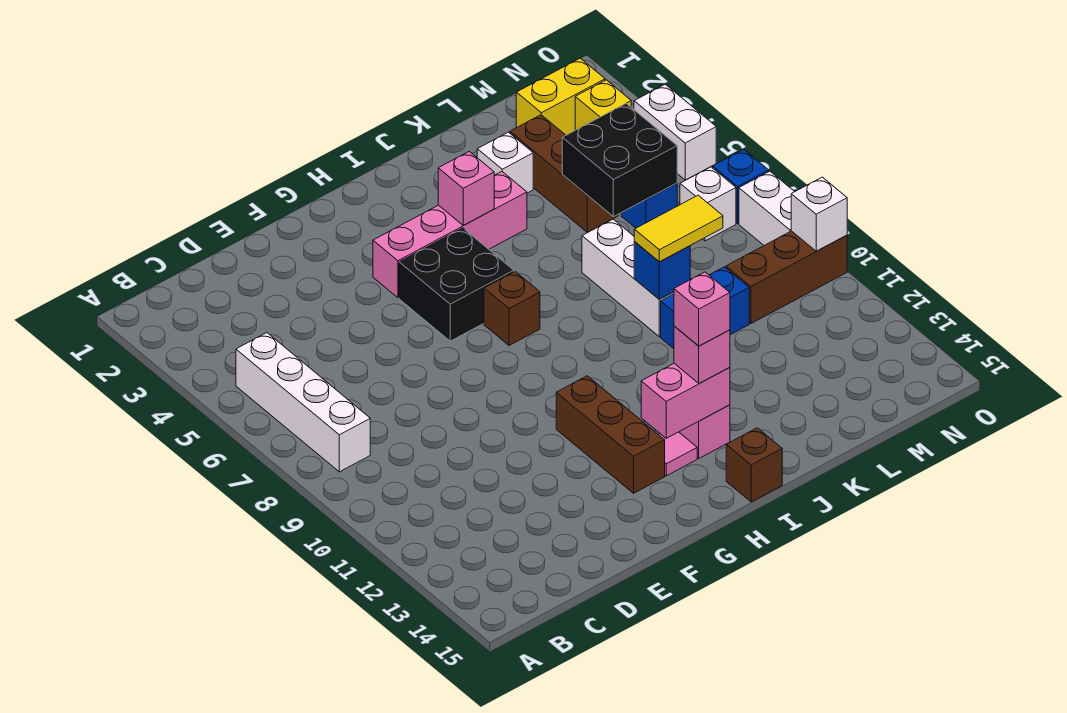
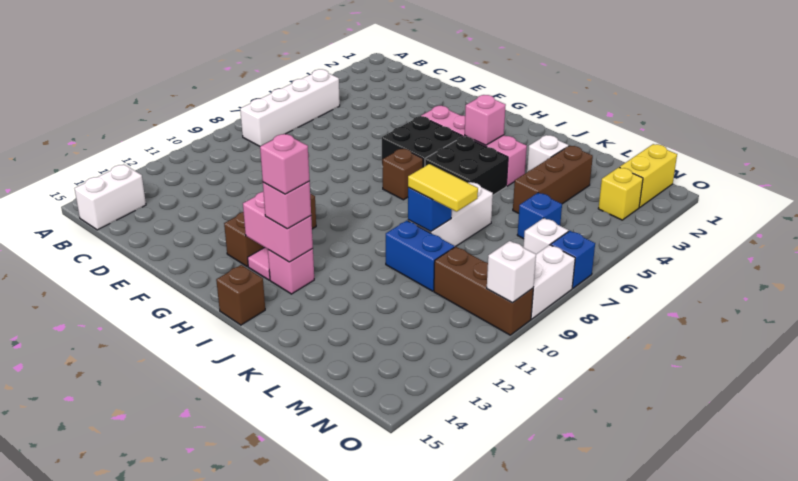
black brick L5:M6 level 2 -> black brick I5:J6 level 1
yellow brick M2:N2 level 1 -> yellow brick N1:N2 level 1
white brick O4:O5 level 1 -> white brick B14:B15 level 1

